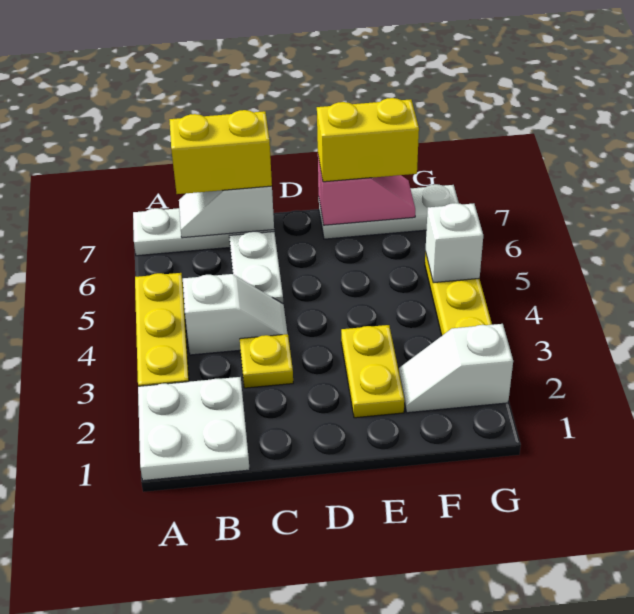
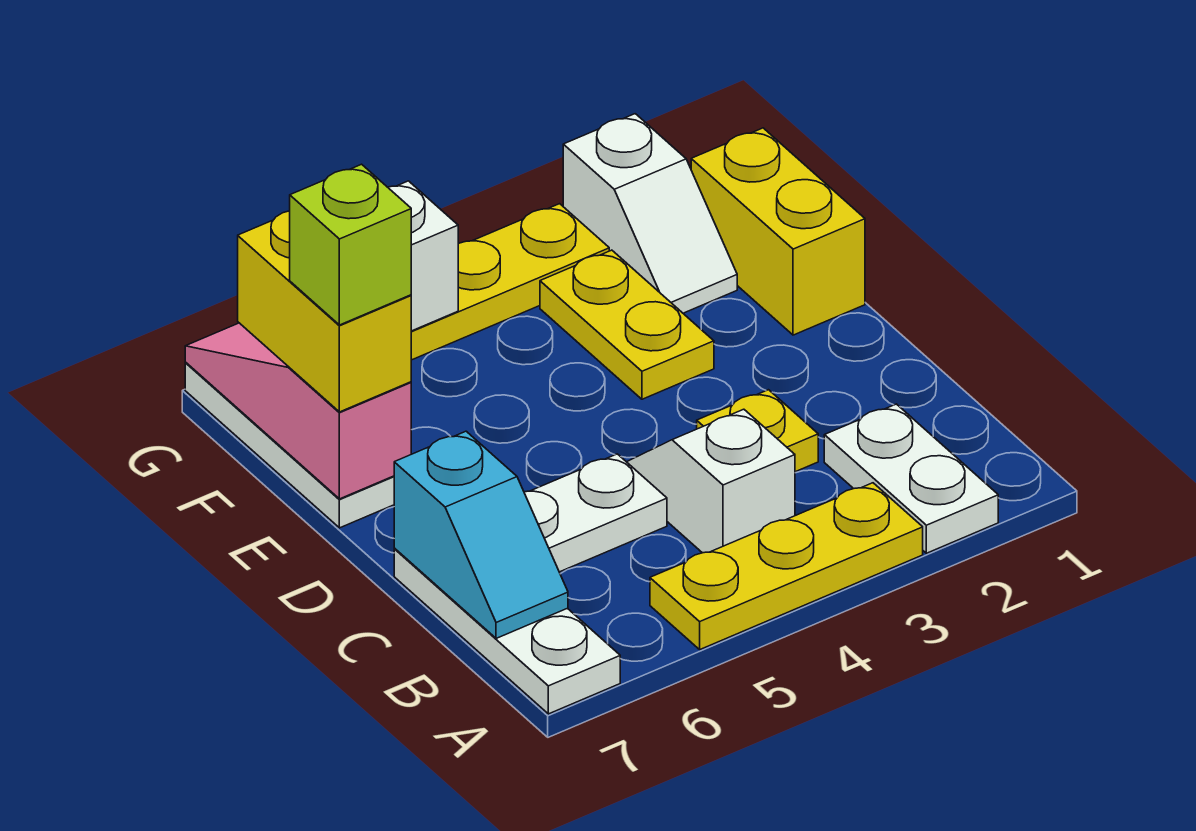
white plate A1:B2 level 1 -> white plate A2:B2 level 1
white slope B7:C7 level 2 top C -> cyan slope B7:C7 level 2 top C
yellow brick B7:C7 level 3 -> yellow brick E1:F1 level 1
yellow plate E2:E3 level 1 -> yellow plate E3:F3 level 1
pink slope E7:F7 level 2 top E -> pink slope E7:G7 level 2 top E
none -> lime brick E7 level 4

